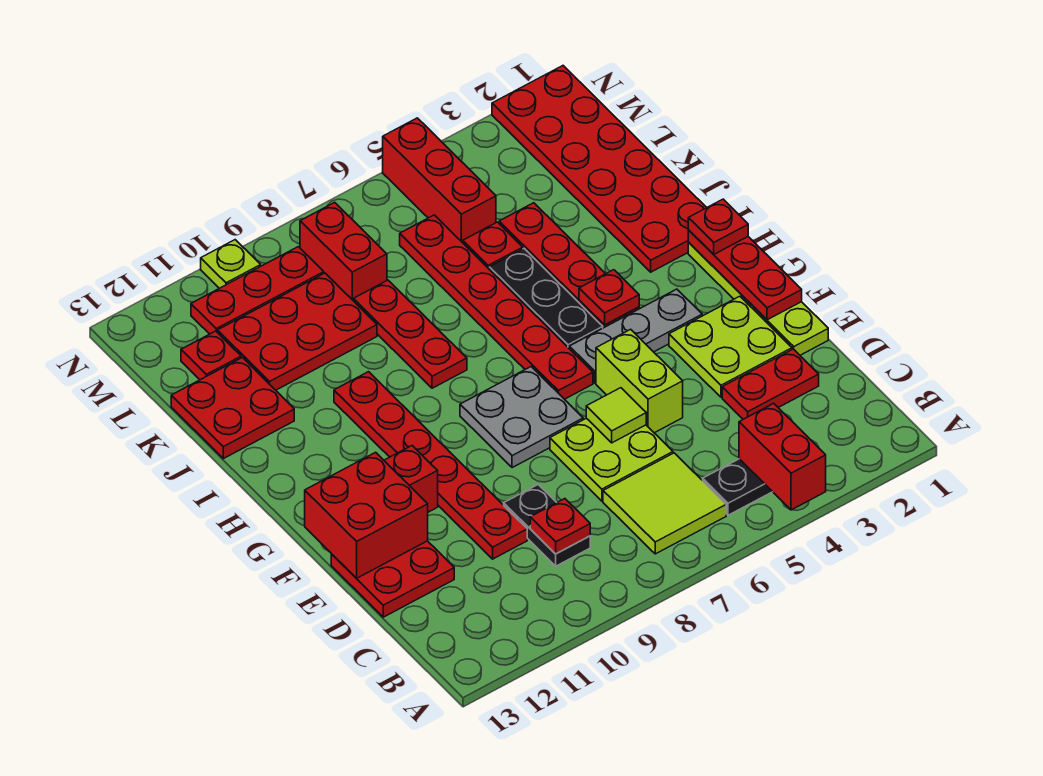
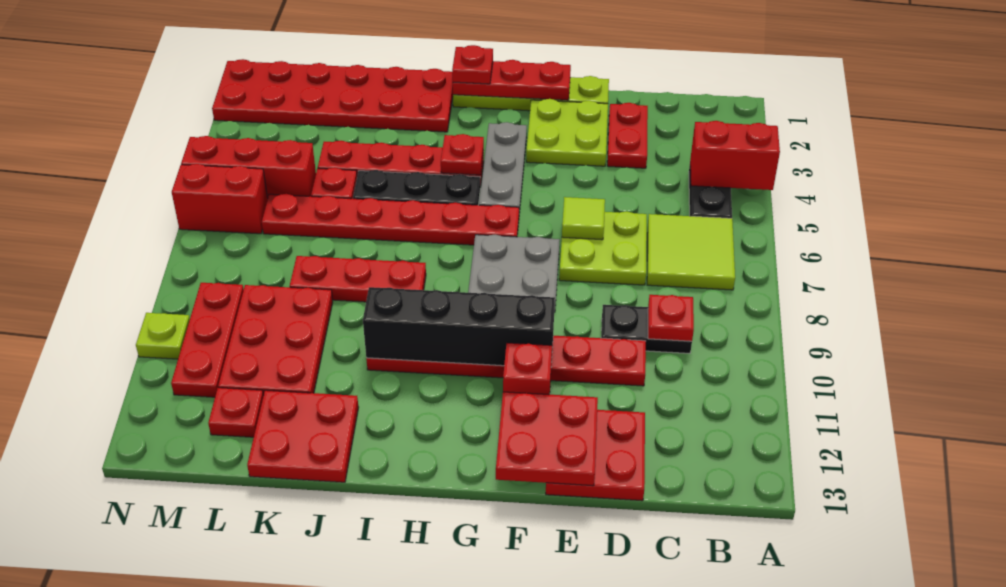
lime brick E5:F5 level 1 -> none
red brick E12:F13 level 2 -> red plate E12:F13 level 2
none -> black brick F10:I10 level 2
red brick L8:M8 level 1 -> red brick M6:N6 level 1

